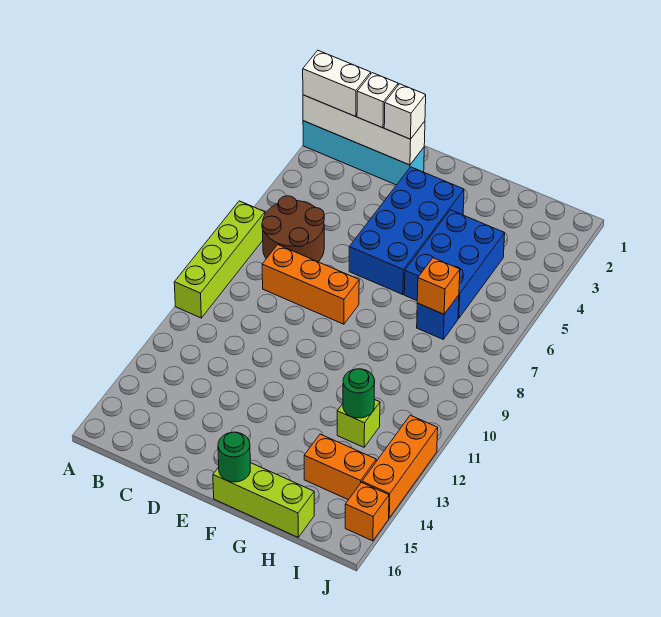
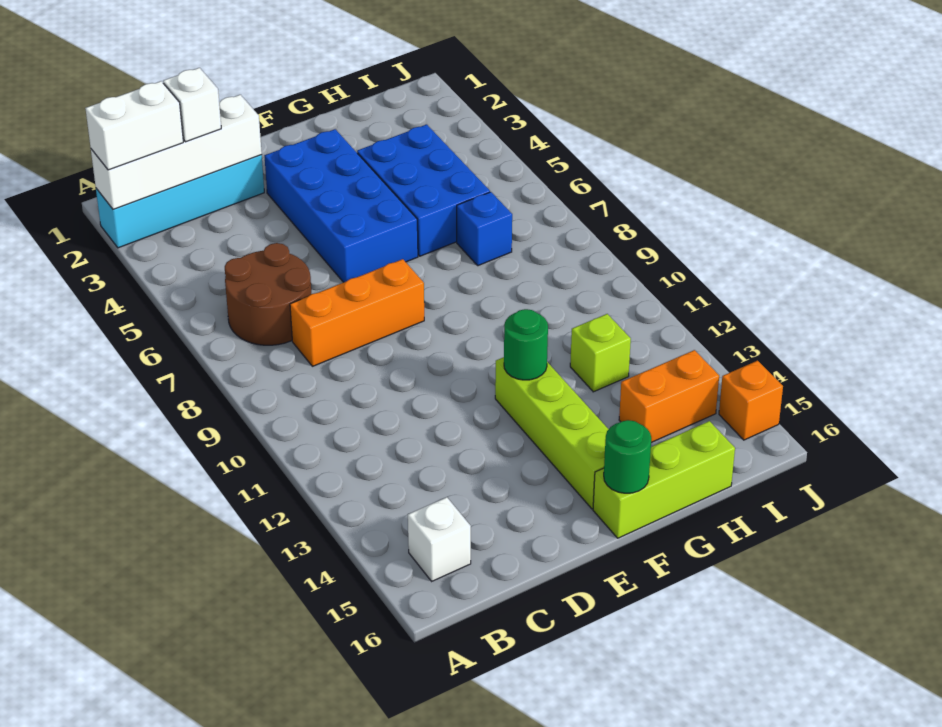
lime brick A7:A10 level 1 -> lime brick F12:F15 level 1
white brick D2 level 3 -> white brick B15 level 1
orange brick H7 level 2 -> none
green round brick H12 level 2 -> green round brick F12 level 2
orange brick J12:J14 level 1 -> none

